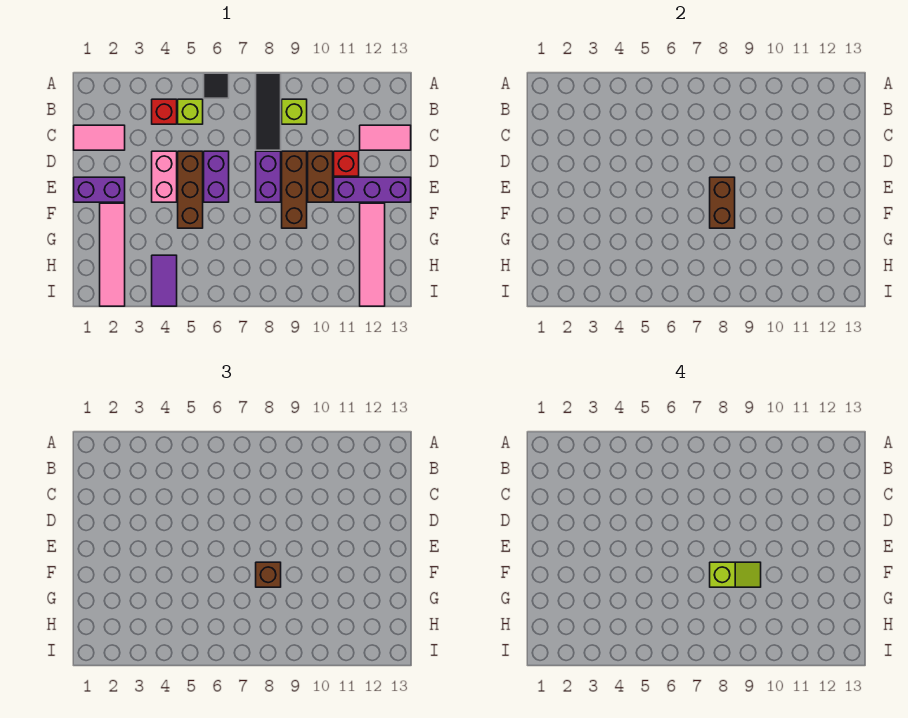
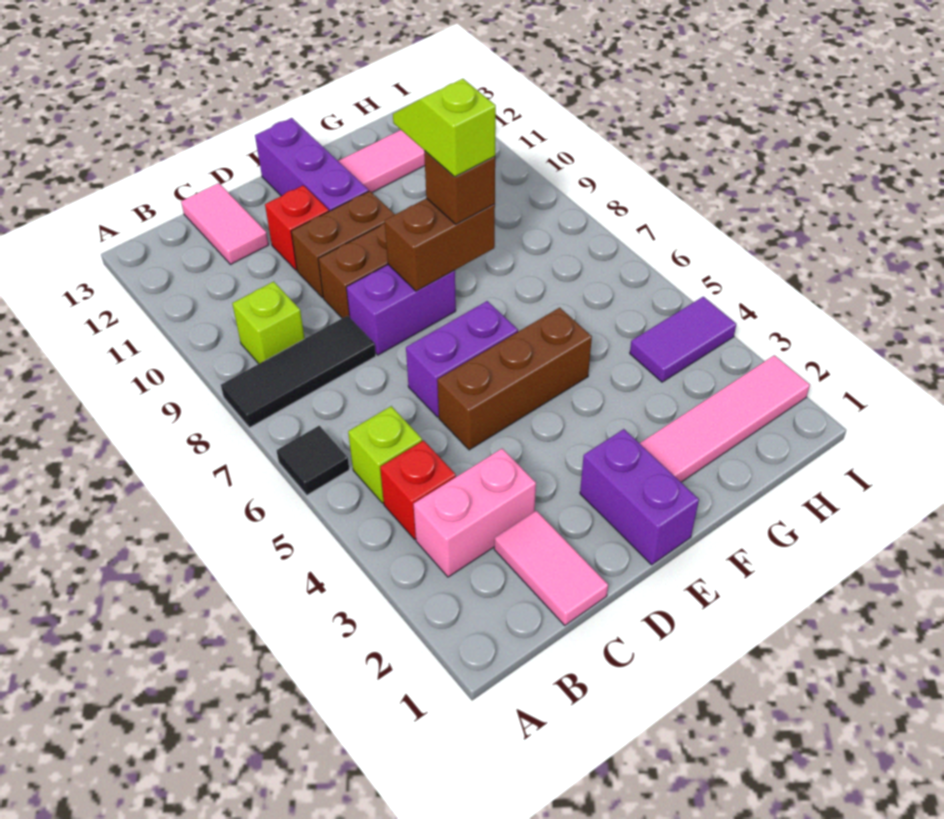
pink brick D4:E4 level 1 -> pink brick B3:C3 level 1

